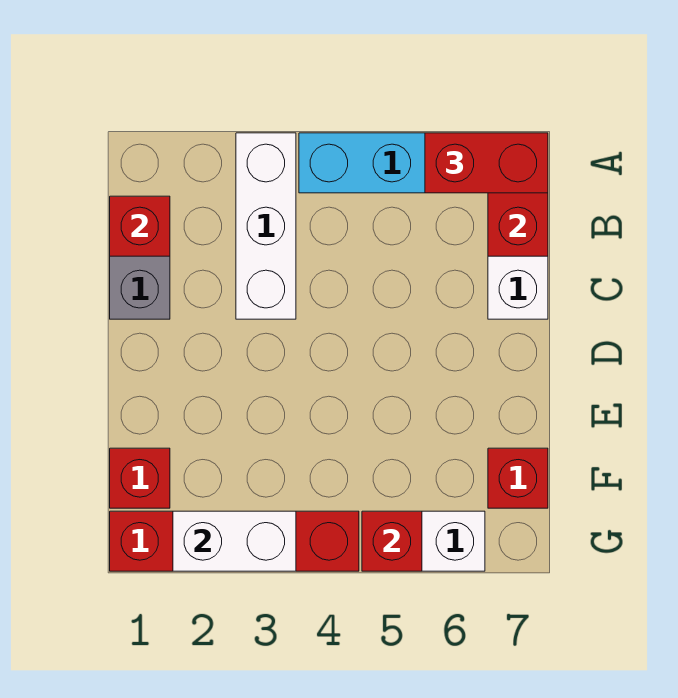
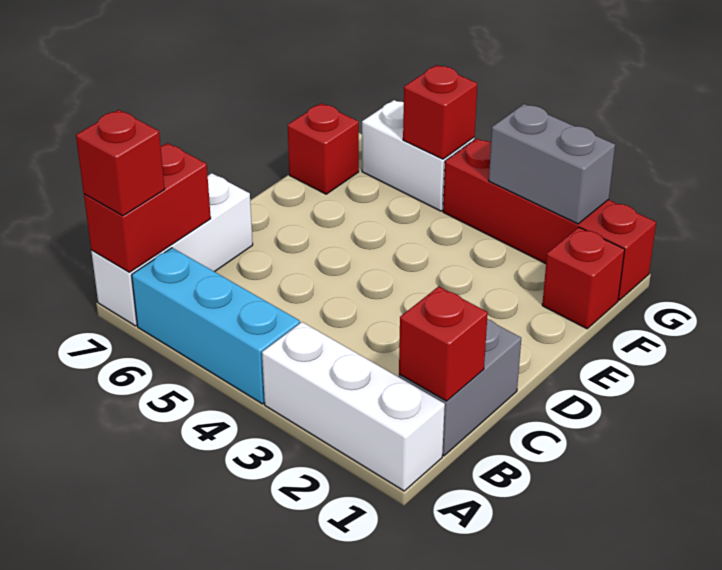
white brick A3:C3 level 1 -> white brick A1:A3 level 1
red brick A6:A7 level 3 -> red brick A7 level 3
white brick G2:G3 level 2 -> grey brick G2:G3 level 2

